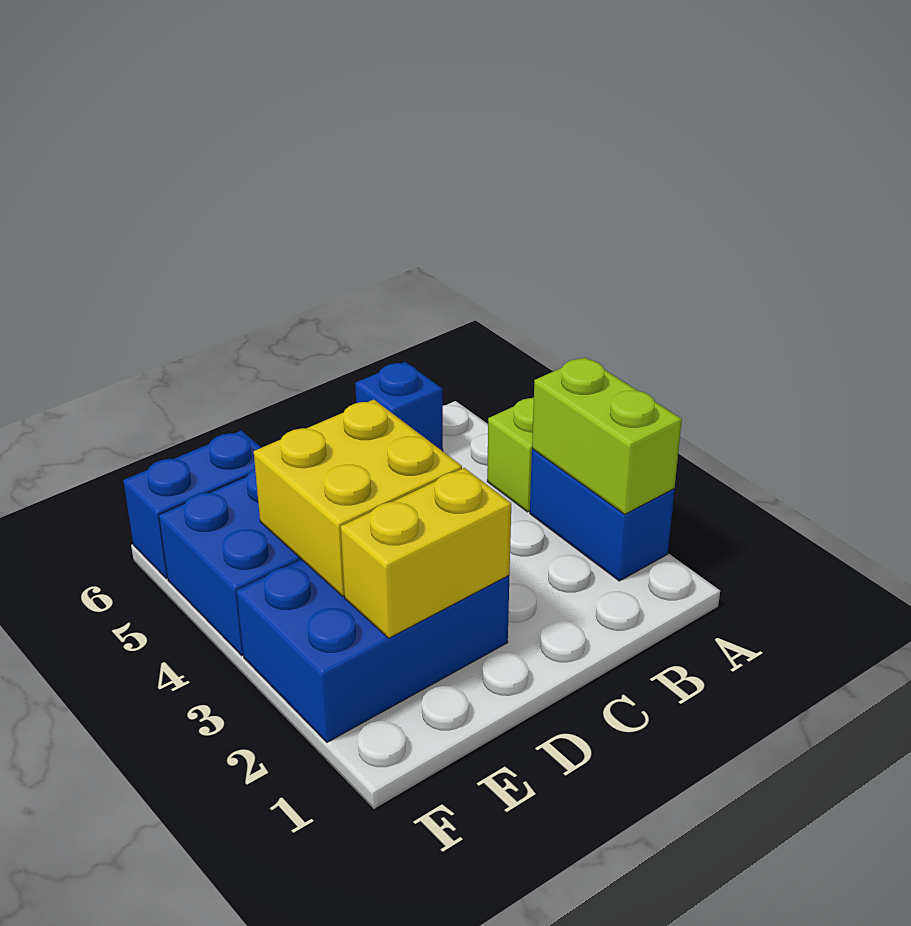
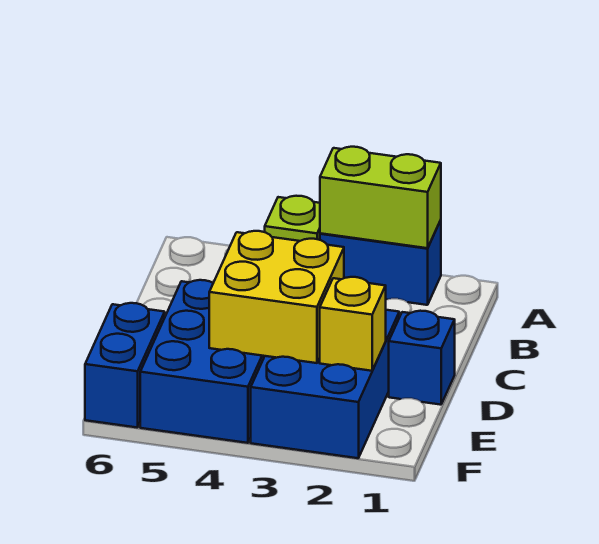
blue brick B6 level 1 -> blue brick D1 level 1
yellow brick D2:E2 level 2 -> yellow brick E2 level 2

